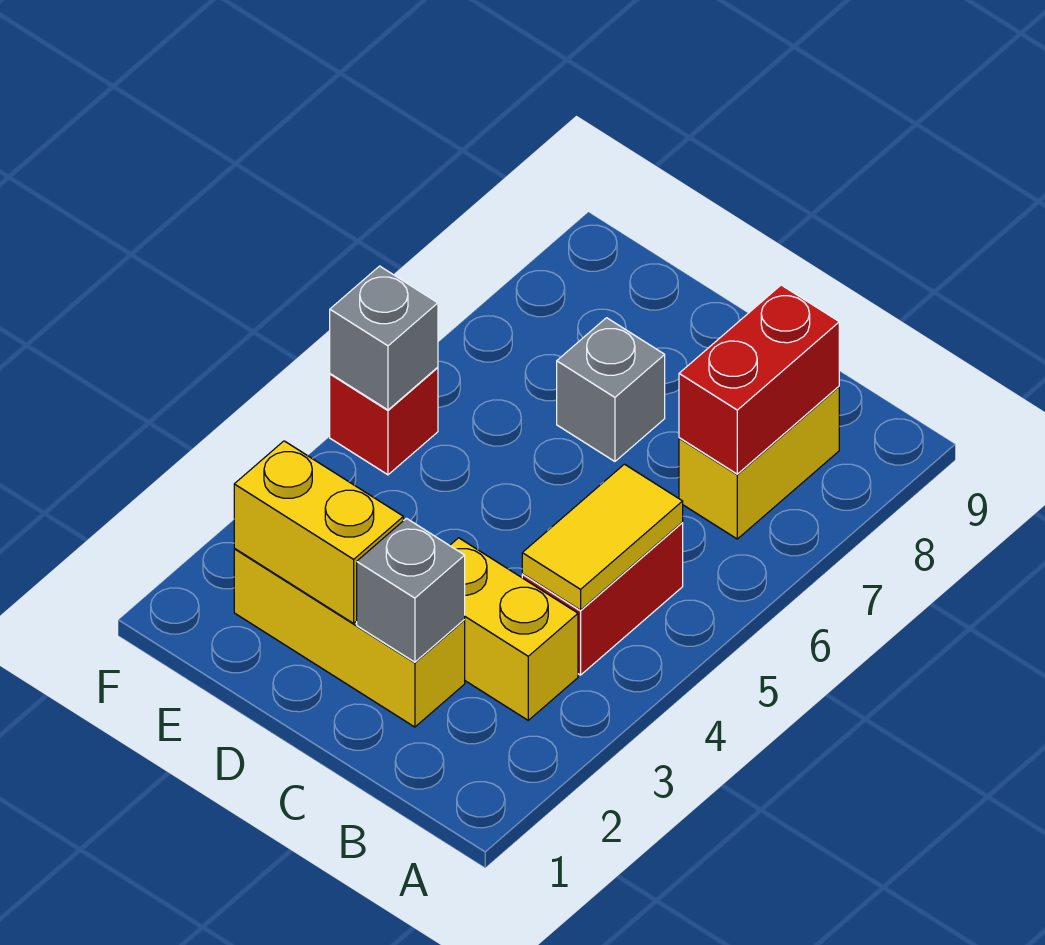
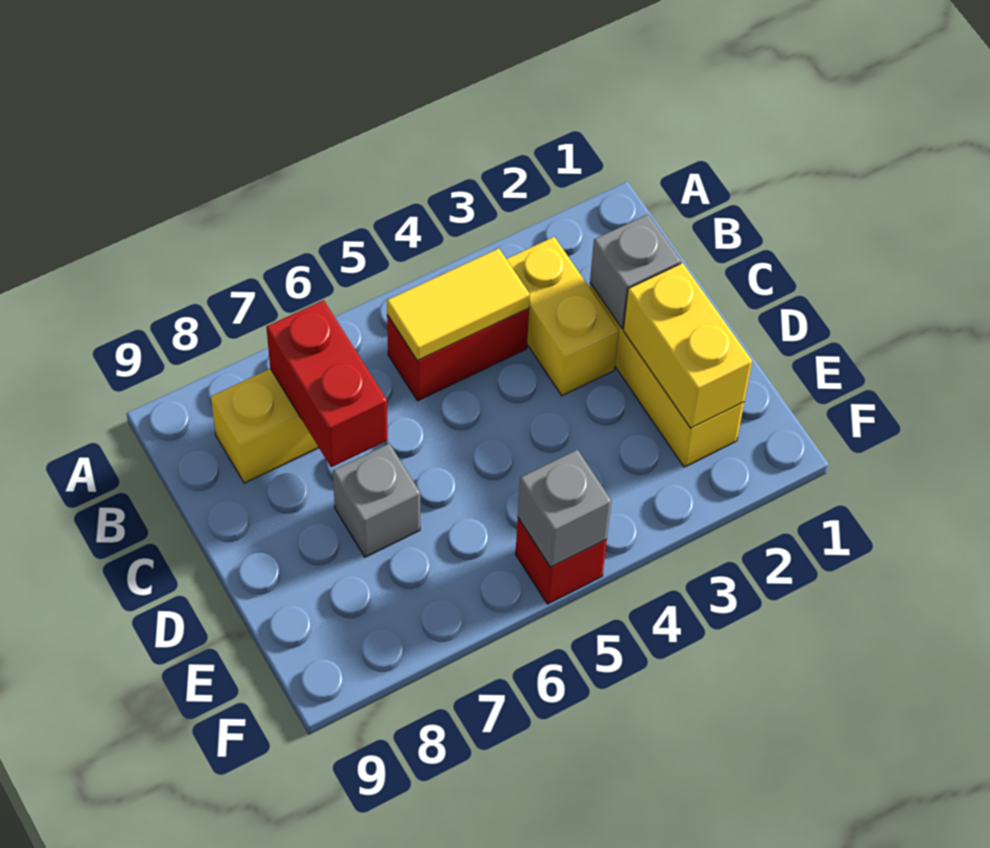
red brick B7:B8 level 2 -> red brick B7:C7 level 2

